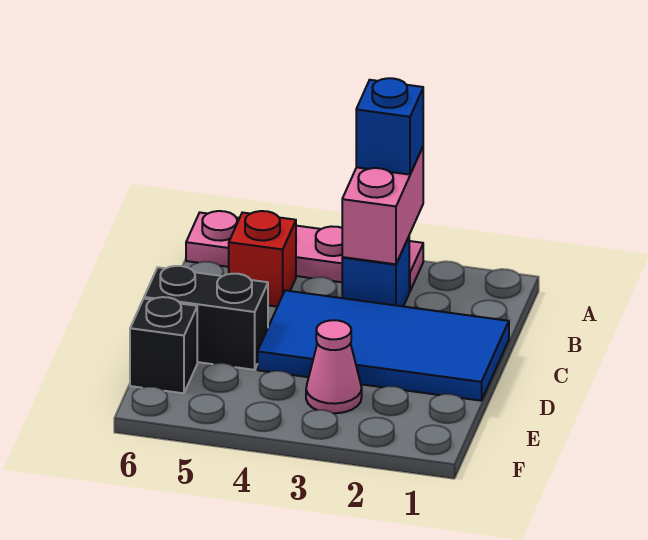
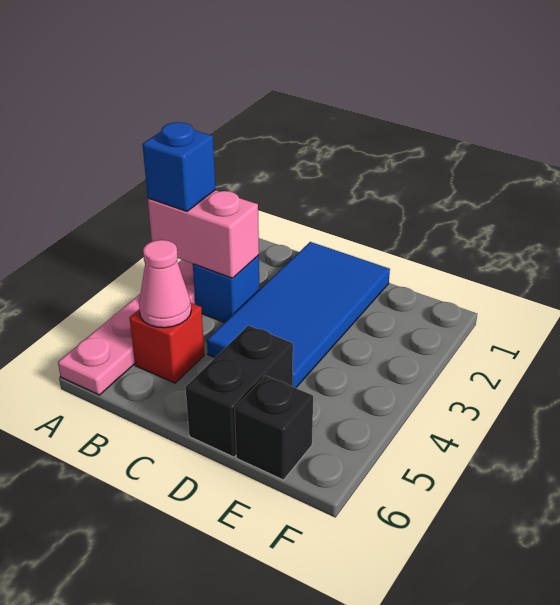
pink cone E3 level 1 -> pink cone B5 level 2

